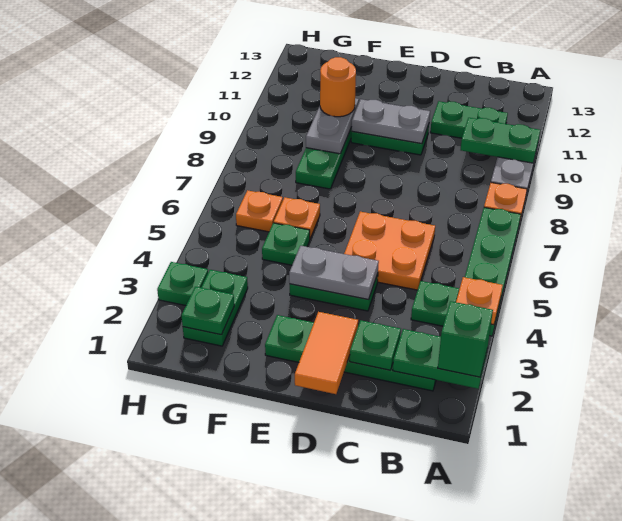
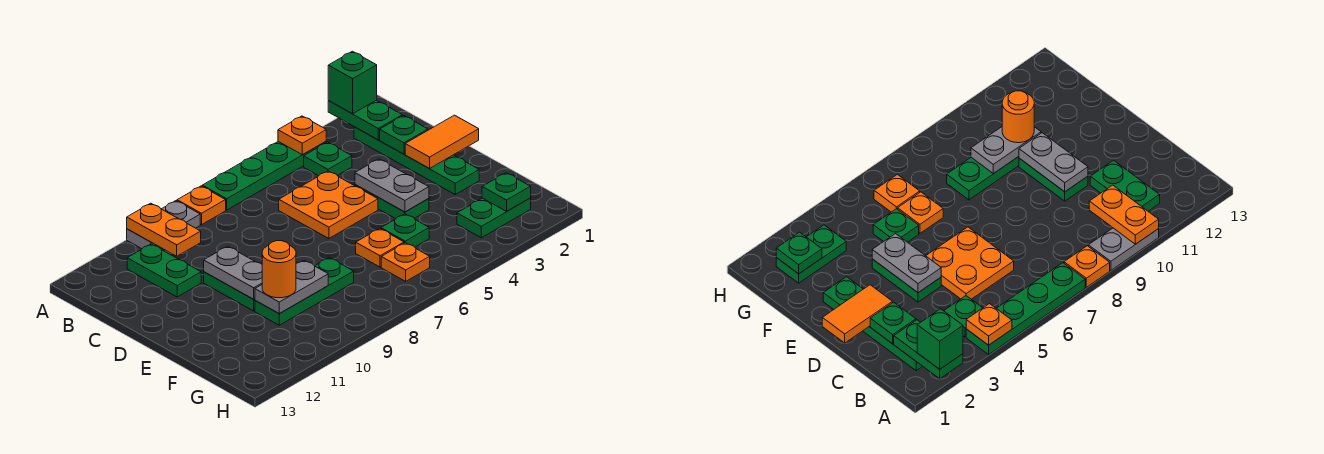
green plate A10:B10 level 2 -> orange plate A10:B10 level 2
green plate H3 level 1 -> none

